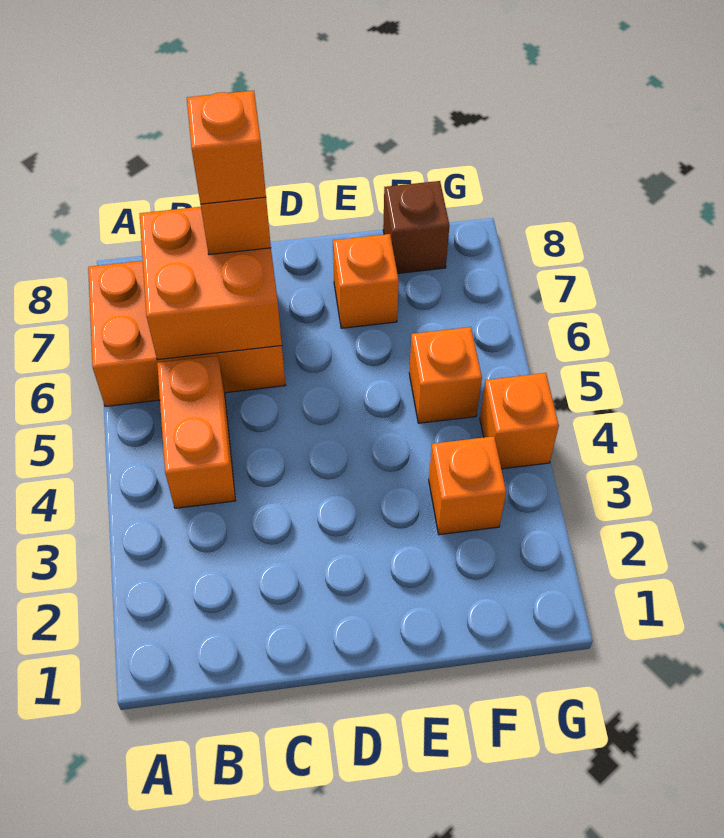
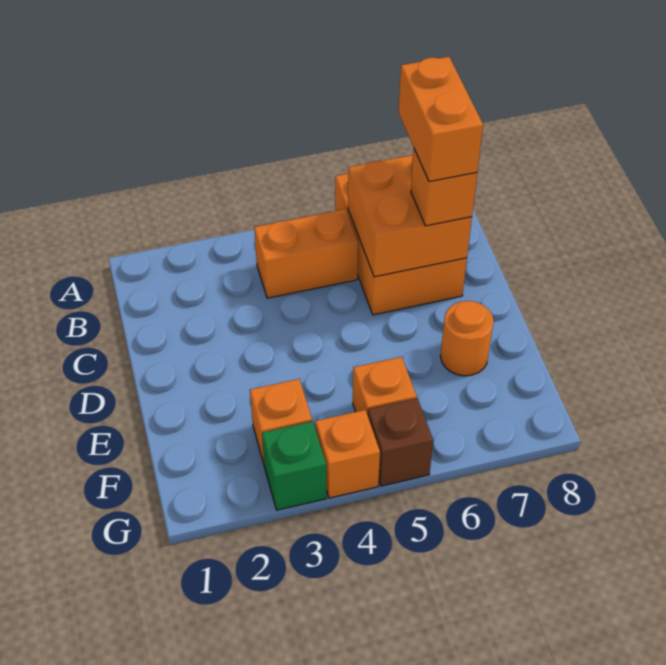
orange brick C7 level 4 -> orange brick B7:C7 level 4
orange brick E7 level 1 -> orange round brick E7 level 1
brown brick F8 level 1 -> brown brick G5 level 1
none -> green brick G3 level 1

